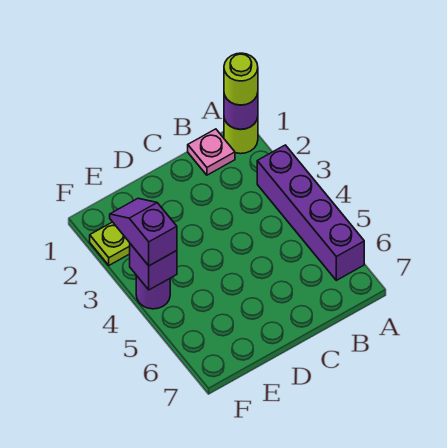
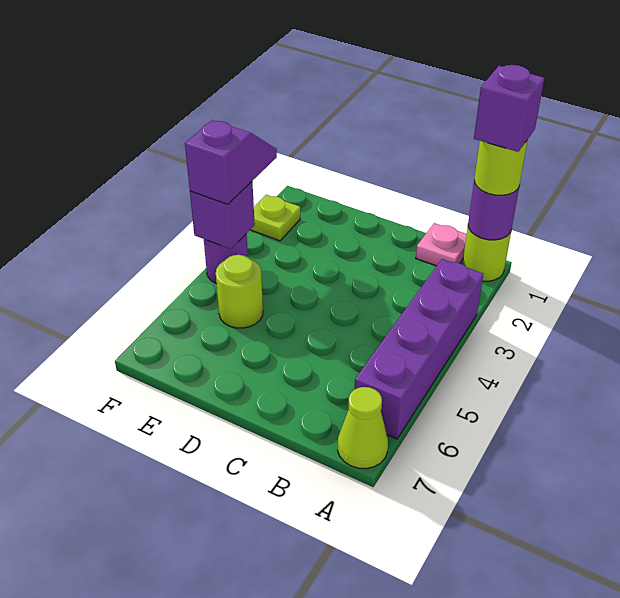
none -> purple brick A1 level 4
none -> lime cone A7 level 1
none -> lime round brick E5 level 1

